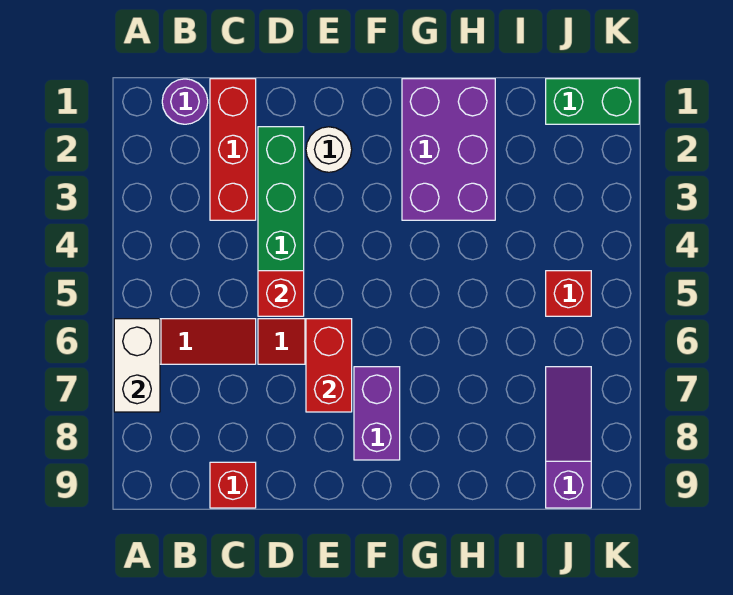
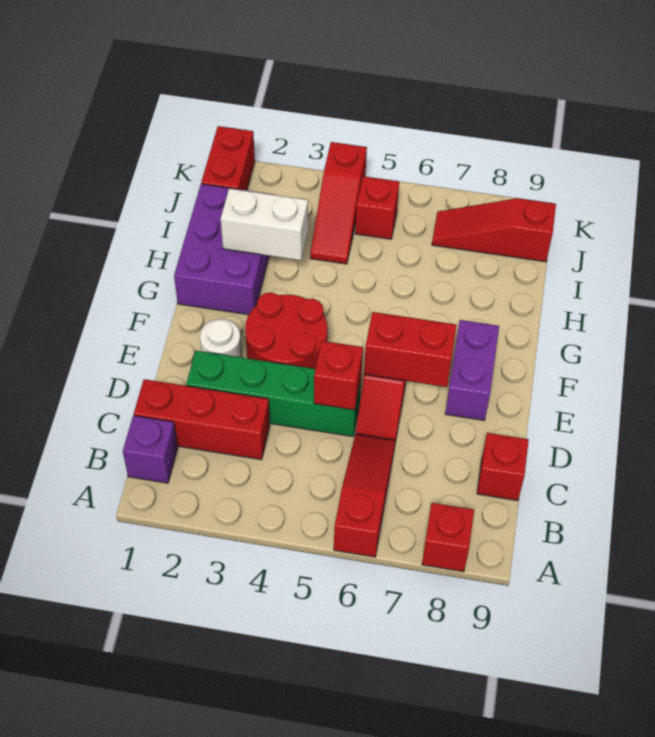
white brick A6:A7 level 2 -> white brick H2:H3 level 2
none -> red brick A8 level 1
purple round brick B1 level 1 -> purple brick B1 level 1
none -> red round brick E3:F4 level 1
purple brick F7:F8 level 1 -> purple brick E8:F8 level 1
purple brick G1:H3 level 1 -> purple brick G1:I2 level 1
none -> red slope I4:K4 level 1 top K
green brick J1:K1 level 1 -> red brick J1:K1 level 1
purple slope J7:J9 level 1 top 9 -> red slope J7:J9 level 1 top 9

